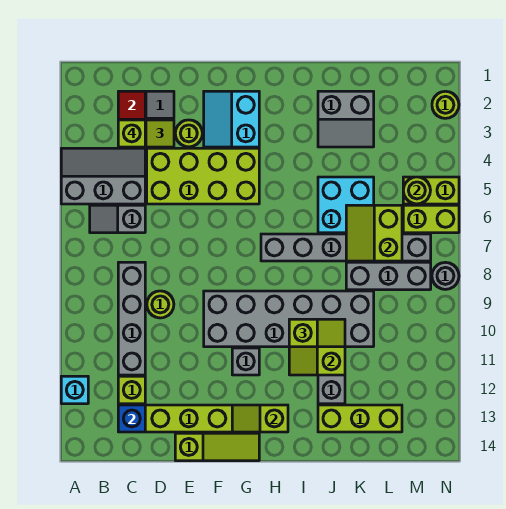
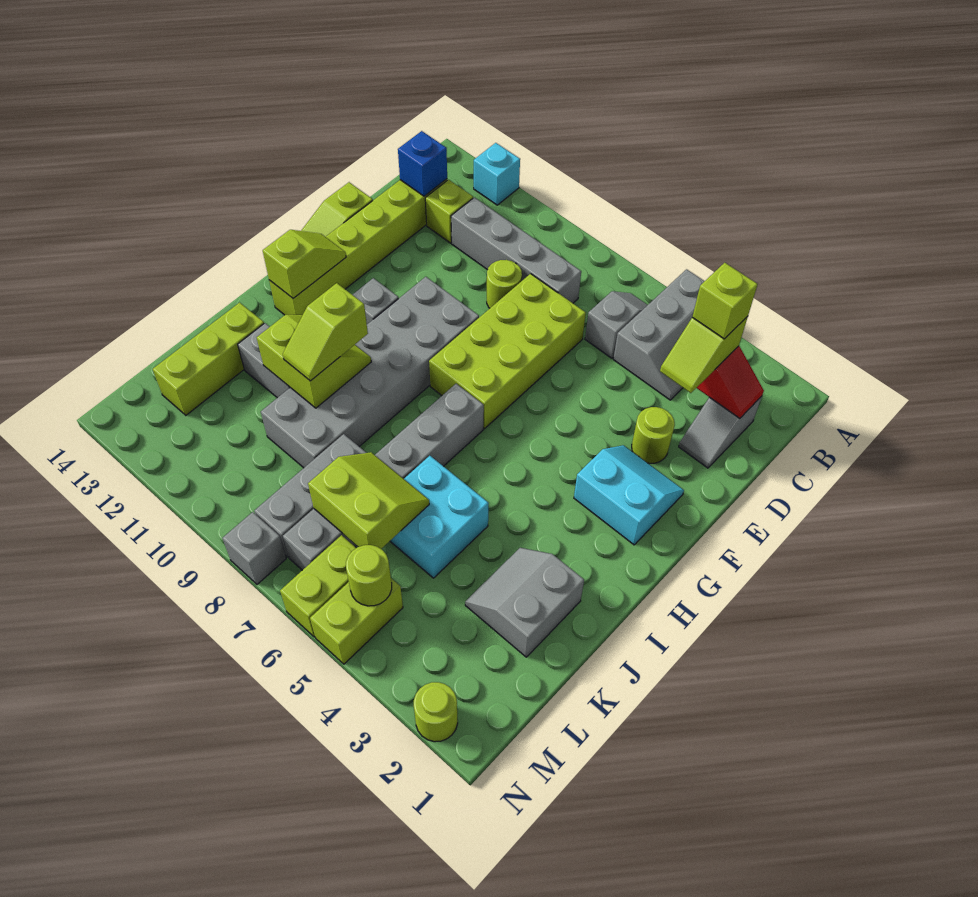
lime brick D4:G5 level 1 -> lime brick D7:G8 level 1
grey round brick N8 level 1 -> grey brick N8 level 1

